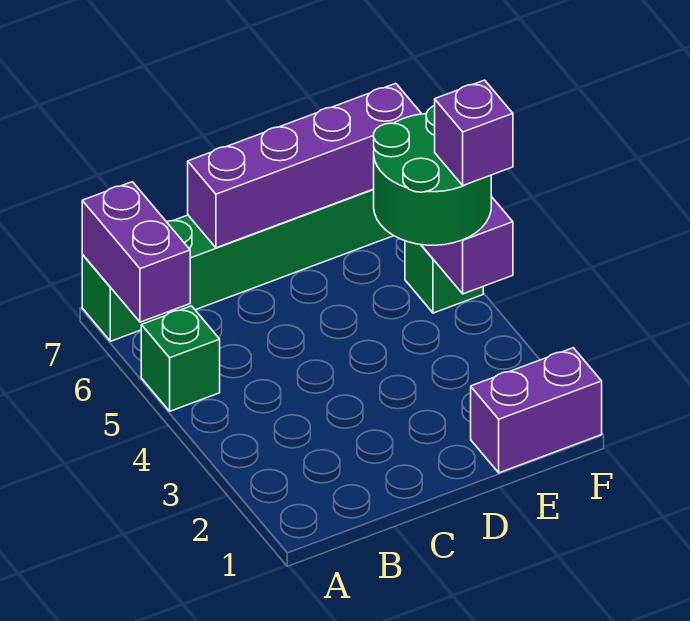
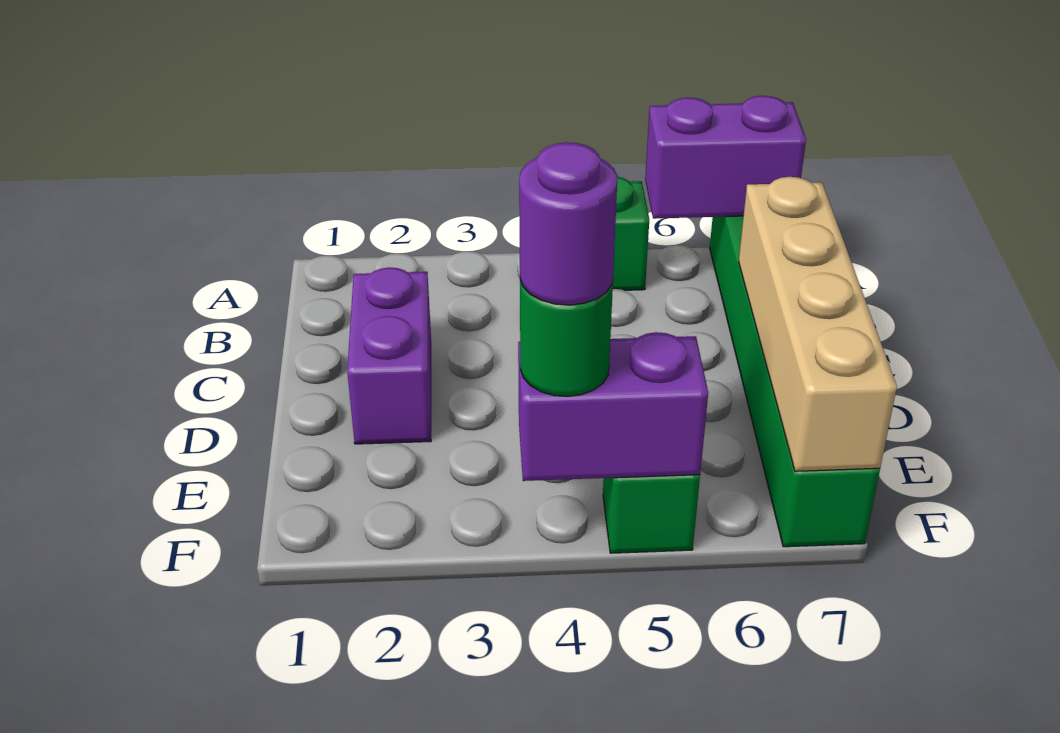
purple brick C7:F7 level 2 -> tan brick C7:F7 level 2
purple brick E1:F1 level 1 -> purple brick C2:D2 level 1
green round brick E4:F5 level 3 -> green round brick F4 level 3
purple brick F4 level 4 -> purple round brick F4 level 4

